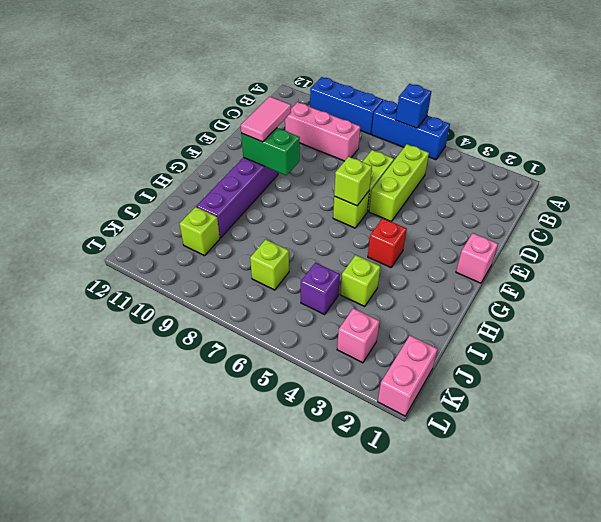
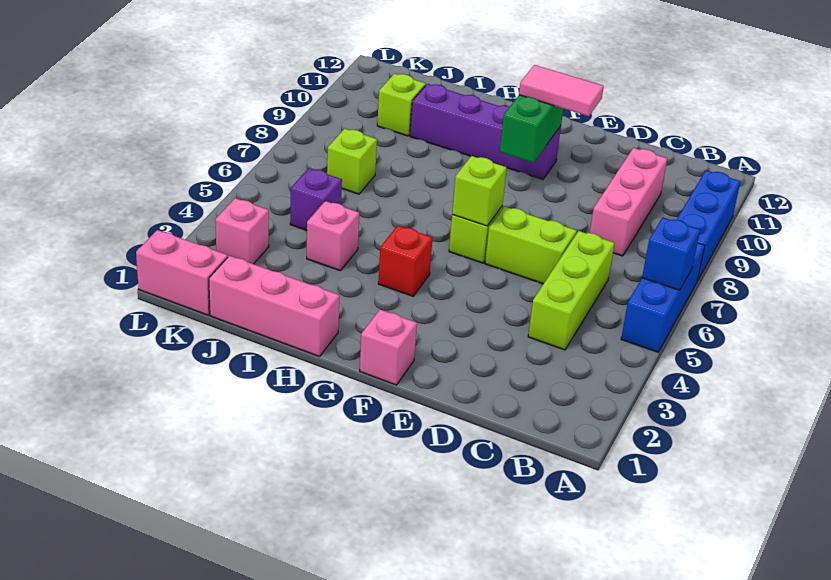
lime brick C5:E5 level 1 -> lime brick C4:C6 level 1
none -> pink brick H1:J1 level 1
lime brick I4 level 1 -> pink brick I4 level 1

